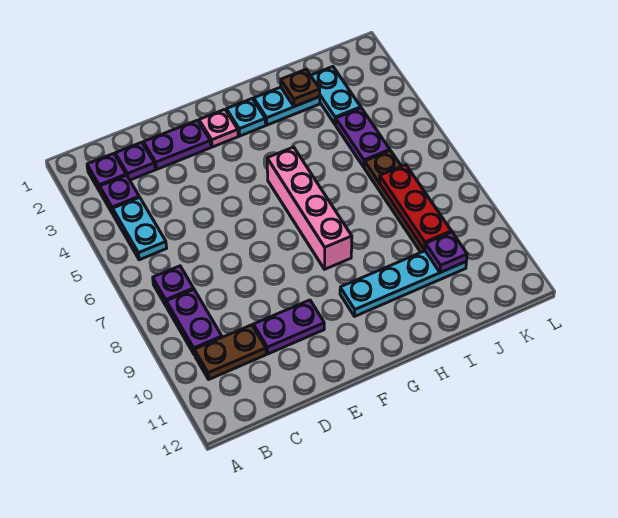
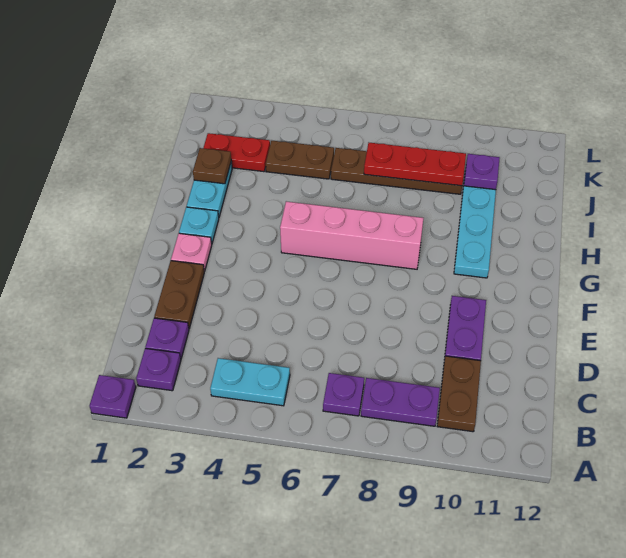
purple plate B3 level 1 -> purple plate A1 level 1
purple plate D2:E2 level 1 -> brown plate D2:E2 level 1
cyan plate J2:J3 level 1 -> red plate J2:J3 level 1
purple plate J4:J5 level 1 -> brown plate J4:J5 level 1

